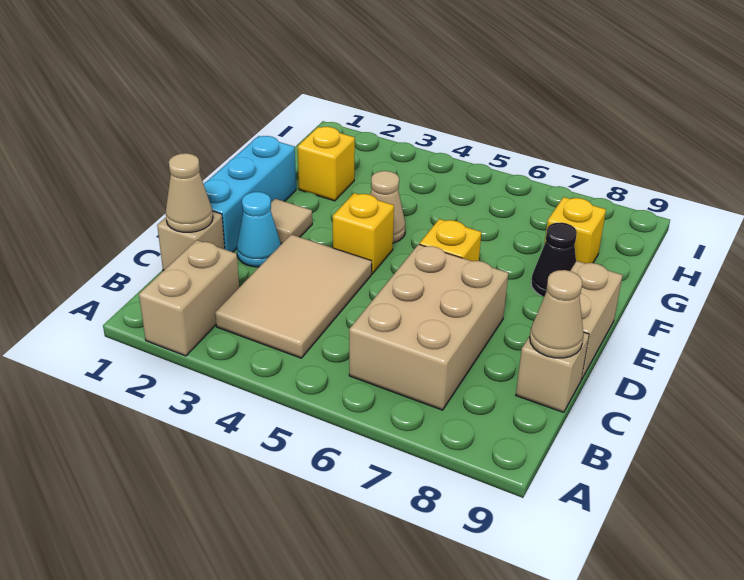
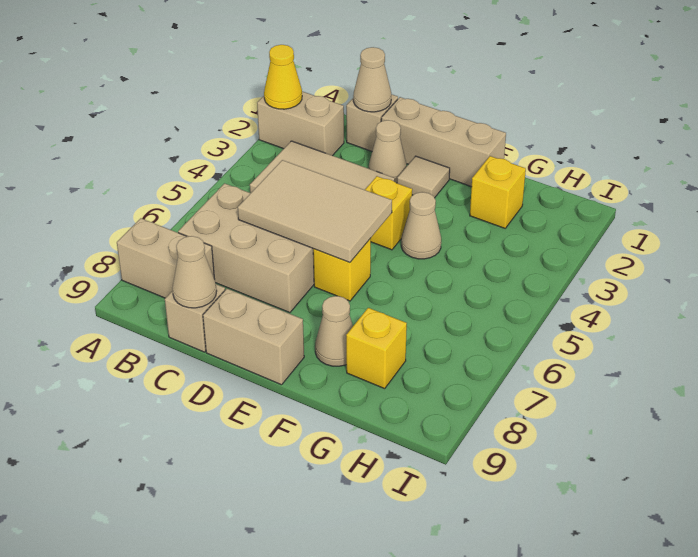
none -> yellow cone A2 level 2
none -> tan brick A8:B8 level 1
none -> tan tile C5:E6 level 2
cyan brick D1:F1 level 1 -> tan brick D1:F1 level 1
cyan cone D2 level 1 -> tan cone D2 level 1
black cone F8 level 1 -> tan cone F8 level 1

